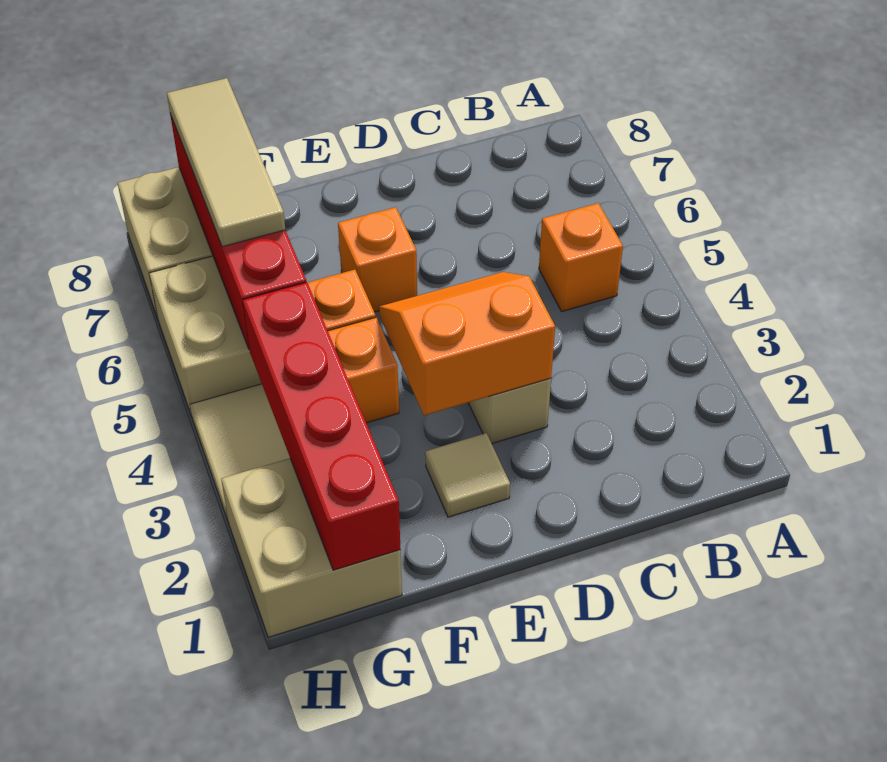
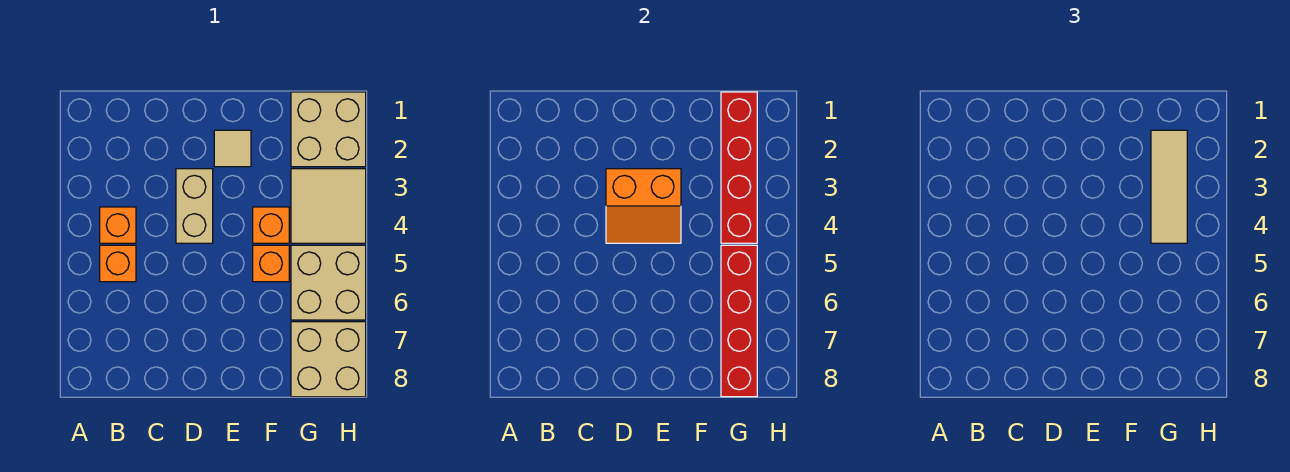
orange brick E6 level 1 -> orange brick B4 level 1
tan tile G6:G8 level 3 -> tan tile G2:G4 level 3

